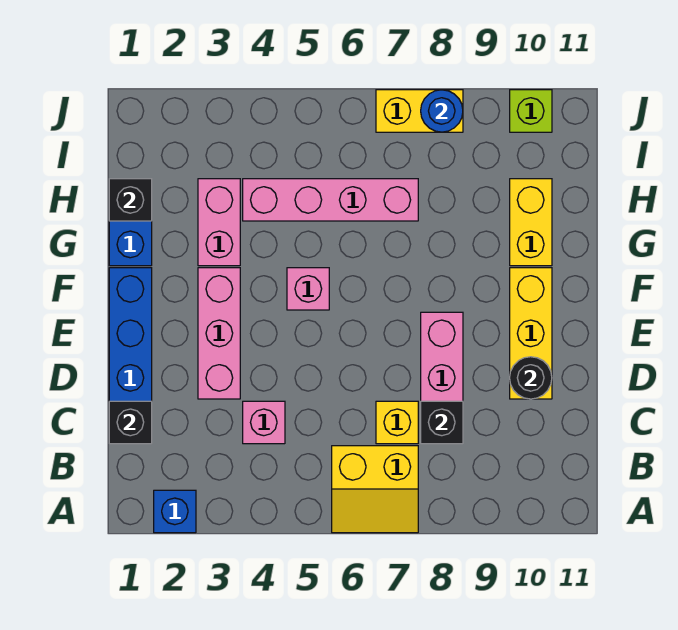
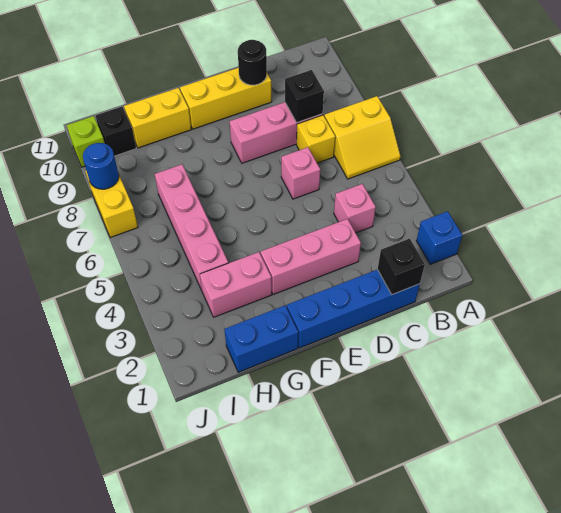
yellow slope A6:B7 level 1 top B -> yellow slope A6:B7 level 1 top 7
pink brick F5 level 1 -> pink brick D6 level 1
black brick H1 level 2 -> black brick I10 level 1

